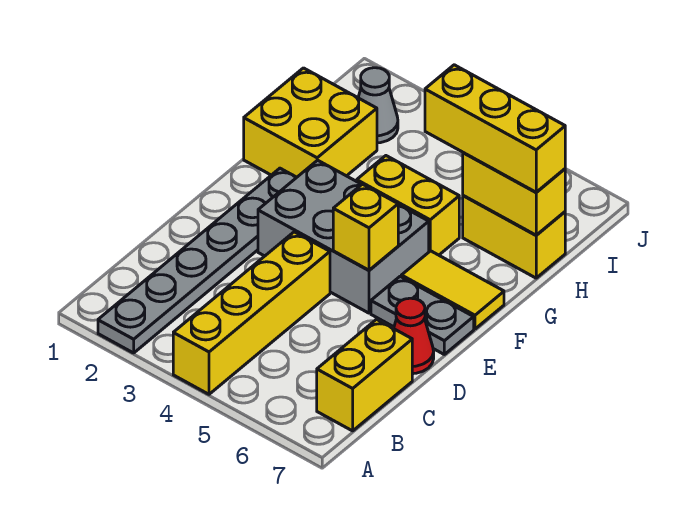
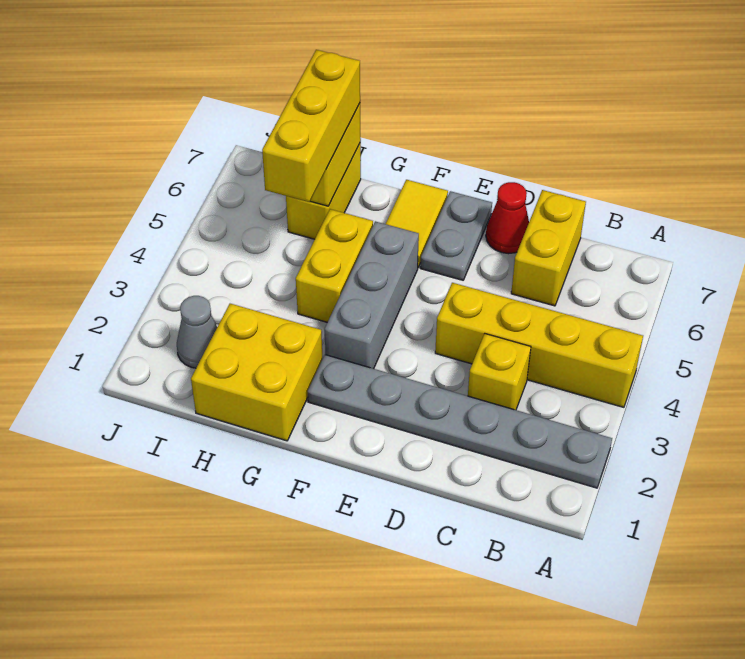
yellow brick B7:C7 level 1 -> yellow brick C6:C7 level 1
grey brick E3:F5 level 1 -> grey brick F3:F5 level 1
yellow brick E5 level 2 -> yellow brick C3 level 1

